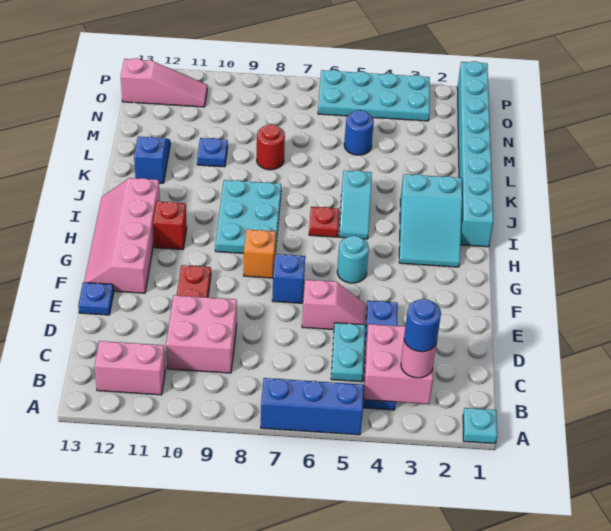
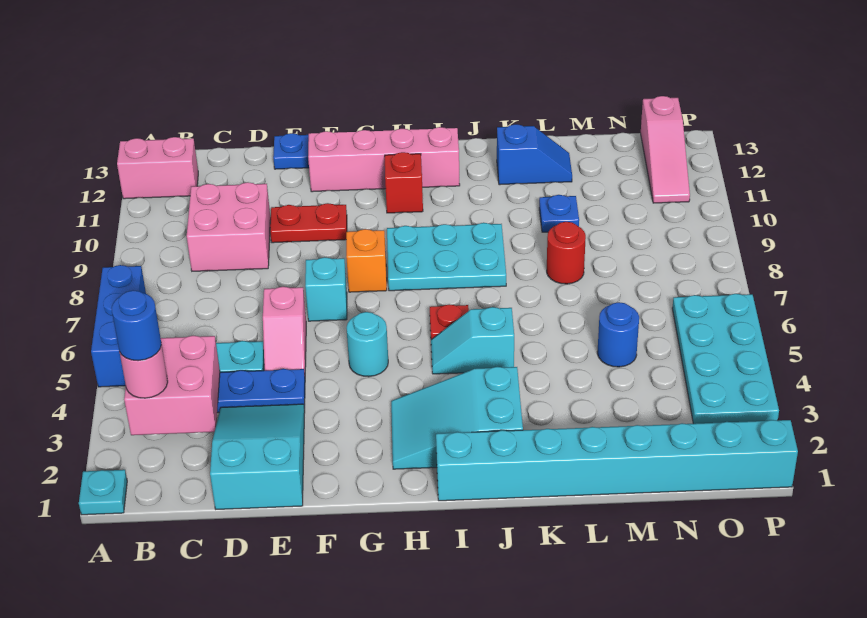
pink brick B11:B12 level 1 -> pink brick A12:B12 level 1
none -> cyan slope D1:E3 level 1 top 1
blue brick F7 level 1 -> cyan brick F7 level 1

